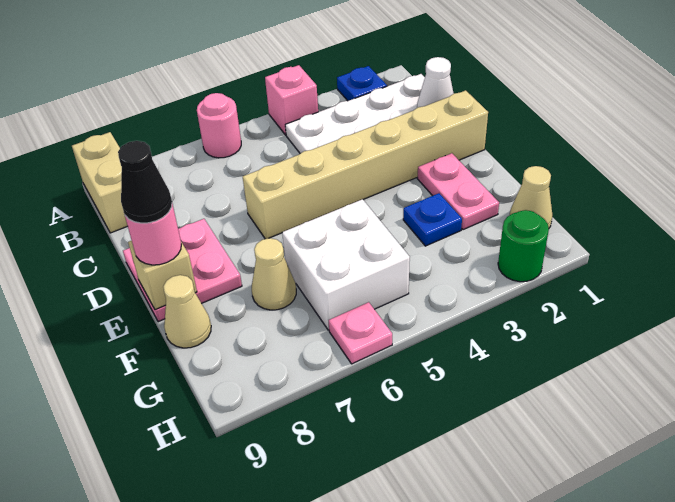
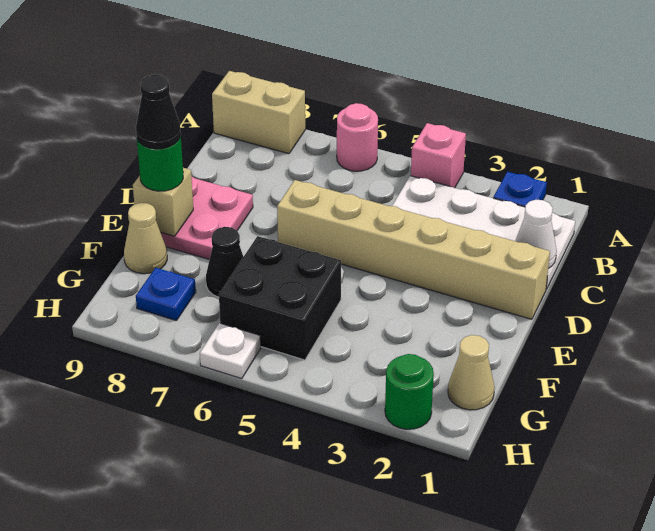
tan brick A9:B9 level 1 -> tan brick A8:A9 level 1
pink plate E2:F2 level 1 -> none
pink round brick E9 level 3 -> green round brick E9 level 3
blue plate F3 level 1 -> blue plate G8 level 1
white brick F5:G6 level 1 -> black brick F5:G6 level 1
tan cone F7 level 1 -> black cone F7 level 1
pink plate H6 level 1 -> white plate H6 level 1

